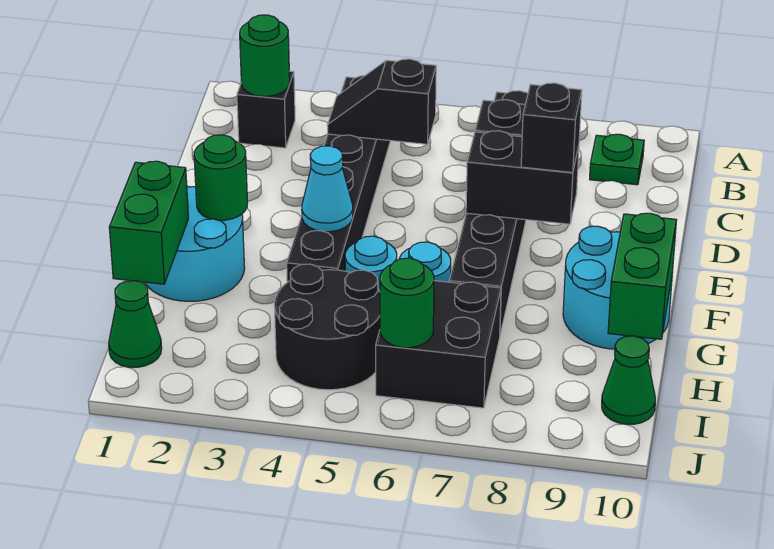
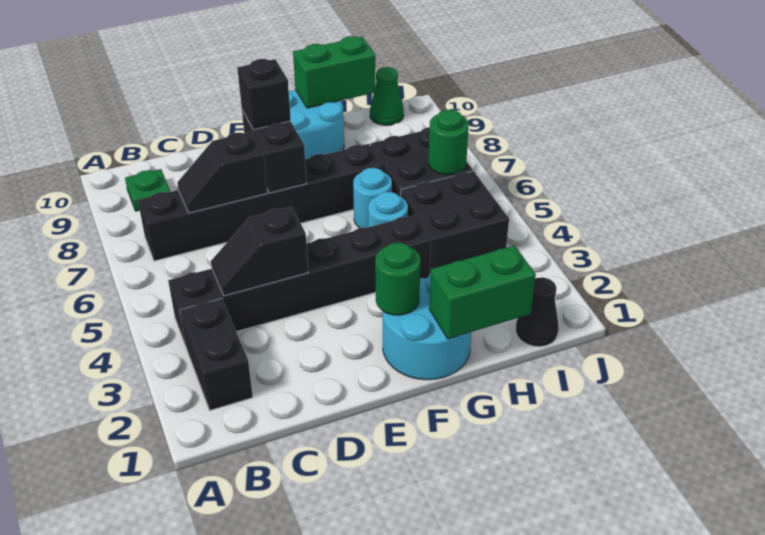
black brick B2 level 1 -> black brick B2:B3 level 1
green round brick B2 level 2 -> none
black slope C4:C5 level 2 top 5 -> black slope C4:D4 level 2 top D
cyan cone F4 level 2 -> none
black round brick H4:I5 level 1 -> black brick H4:I5 level 1
green cone I1 level 1 -> black cone I1 level 1

